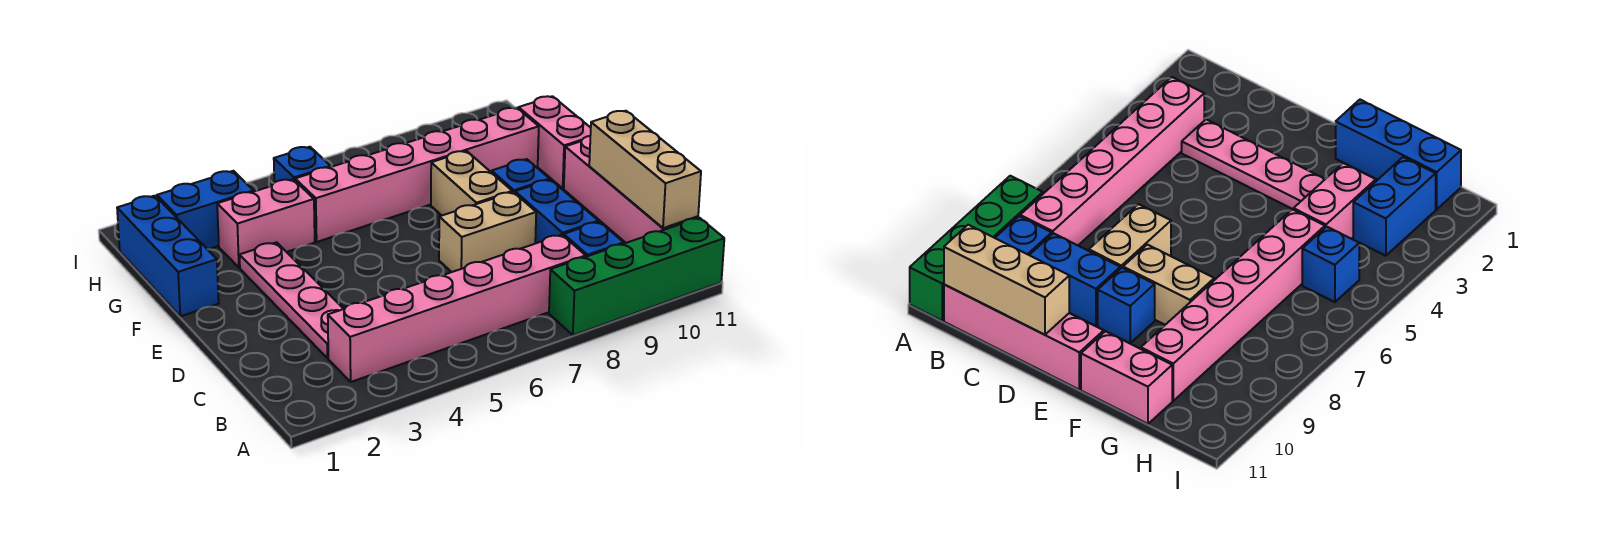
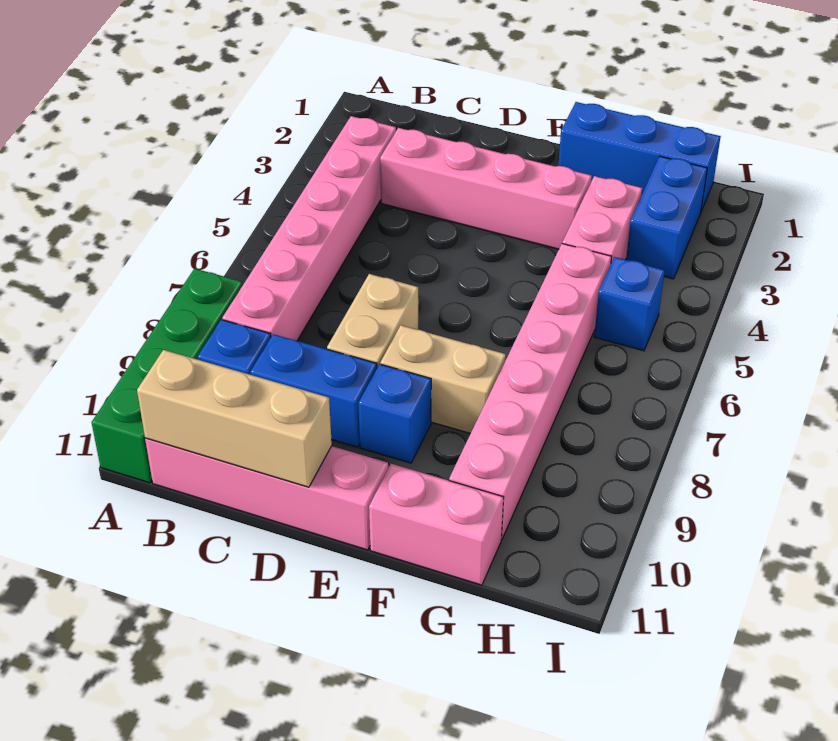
pink plate C3:F3 level 1 -> pink brick C3:F3 level 1

